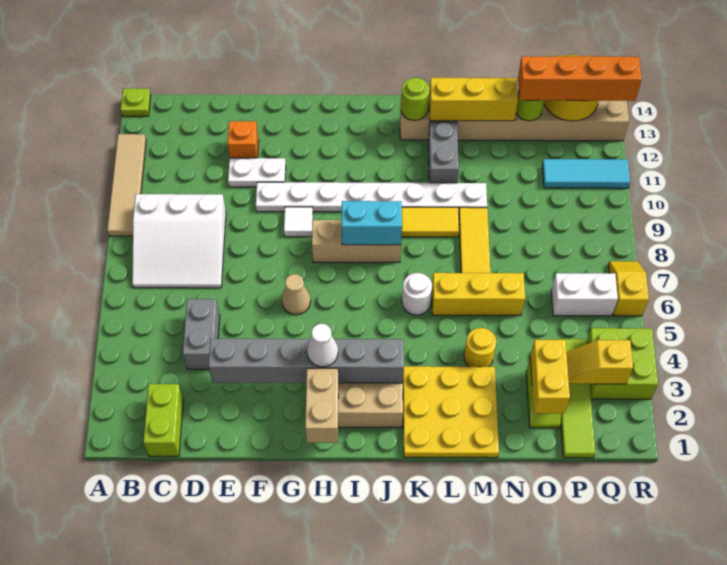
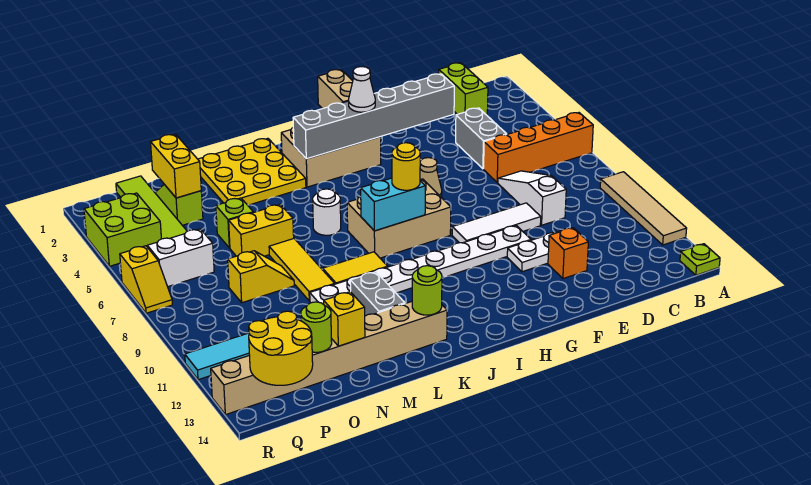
white slope B7:D9 level 1 top 9 -> white slope D7:D9 level 1 top 9
white tile G9 level 1 -> white tile E9:G9 level 1
tan brick H8:J8 level 1 -> tan brick H7:J8 level 1
yellow brick L6:N6 level 1 -> yellow brick M6:N6 level 1
yellow brick L13:N13 level 2 -> yellow brick N13 level 2
yellow round brick M4 level 1 -> yellow round brick I8 level 3
none -> lime brick N5 level 1
orange brick O13:R13 level 3 -> orange brick A6:D6 level 1
yellow slope P3:Q3 level 2 top Q -> yellow slope N8:O8 level 1 top O

